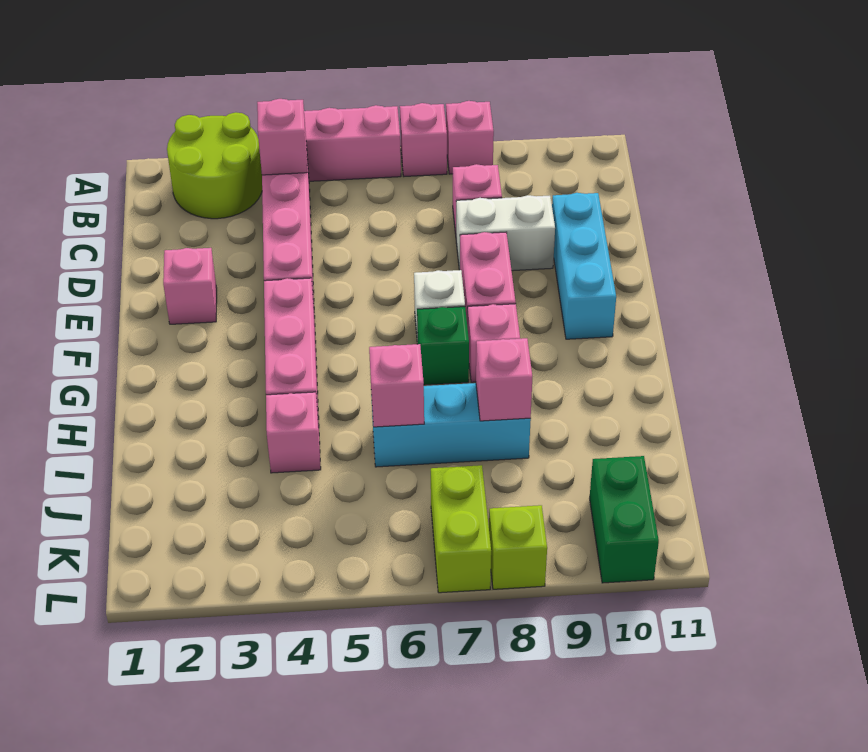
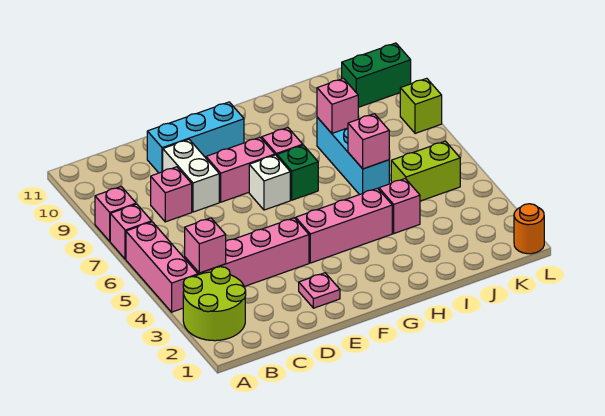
pink brick E2 level 1 -> pink plate E2 level 1
lime brick K7:L7 level 1 -> lime brick J5:K5 level 1
none -> orange round brick L1 level 1

